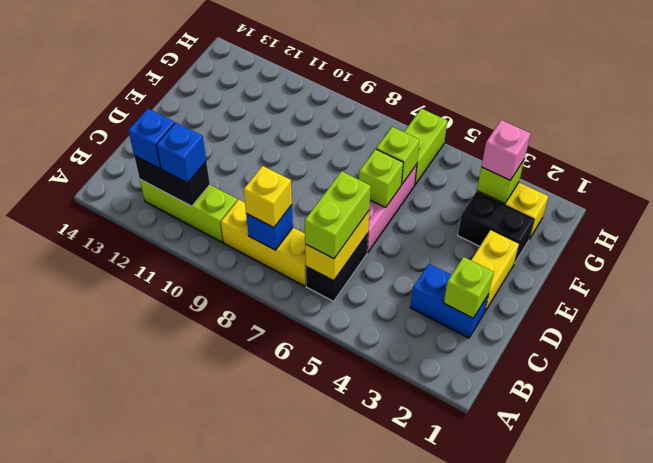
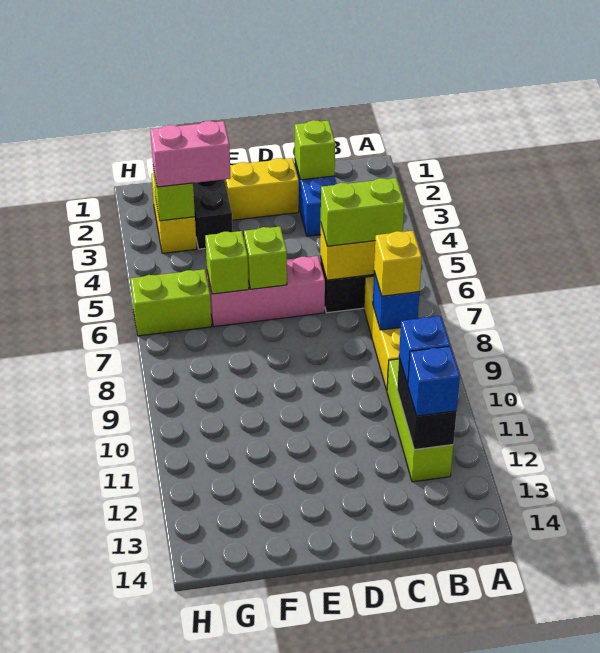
pink brick G3 level 3 -> pink brick F3:G3 level 3

